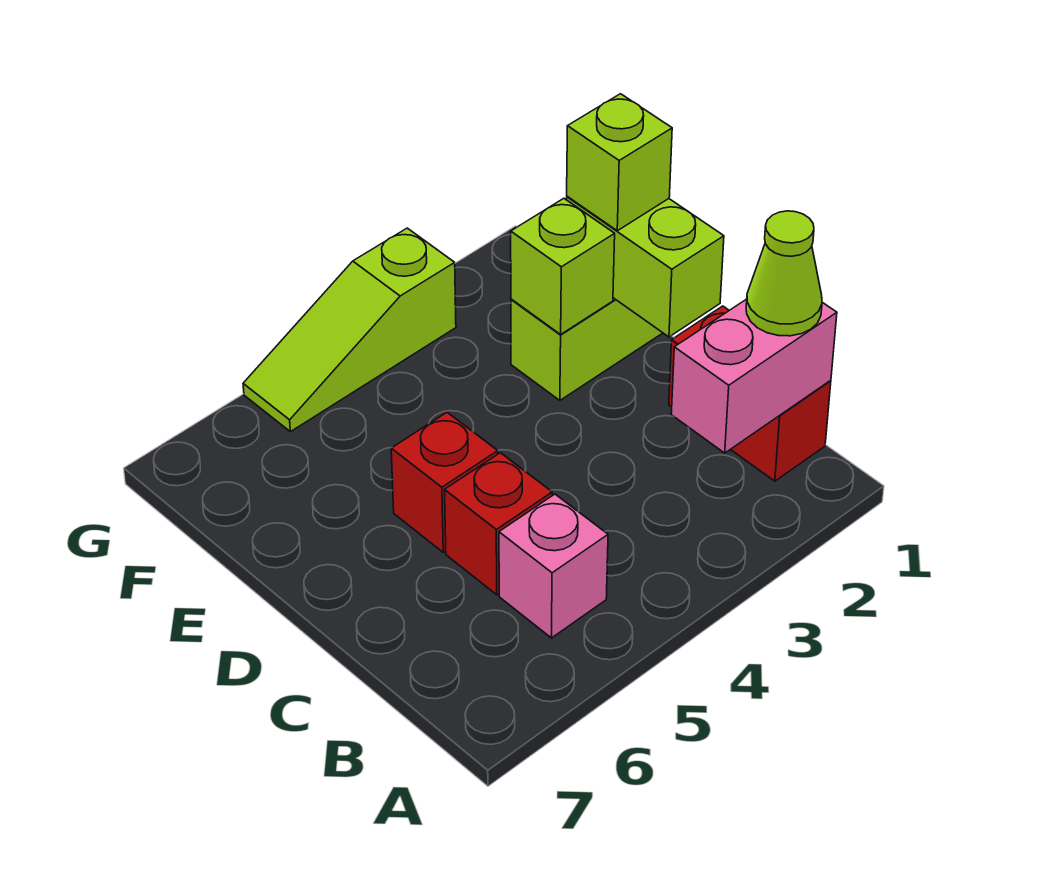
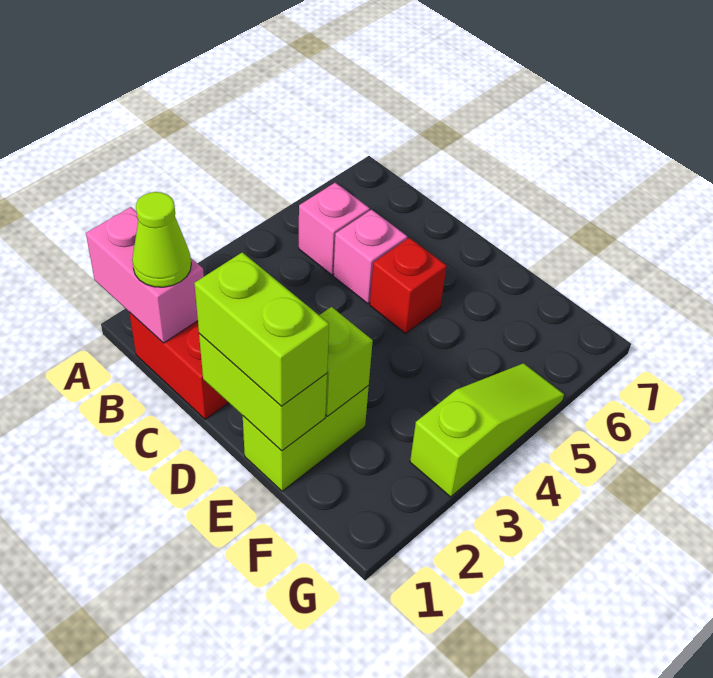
pink brick B1:B2 level 2 -> pink brick A1:B1 level 2
red brick C5 level 1 -> pink brick C5 level 1
lime brick E1 level 3 -> lime brick D1:E1 level 3

